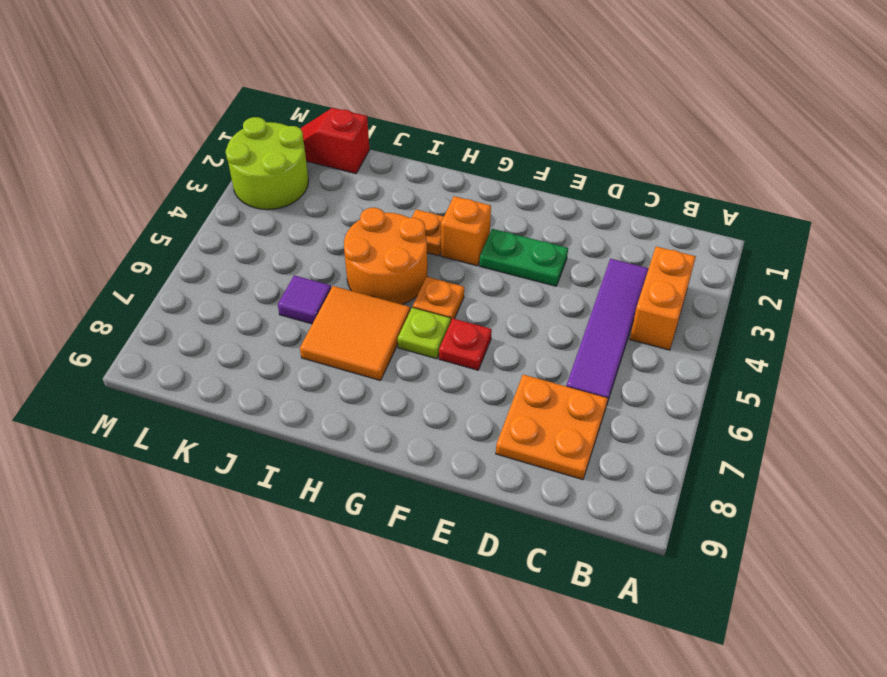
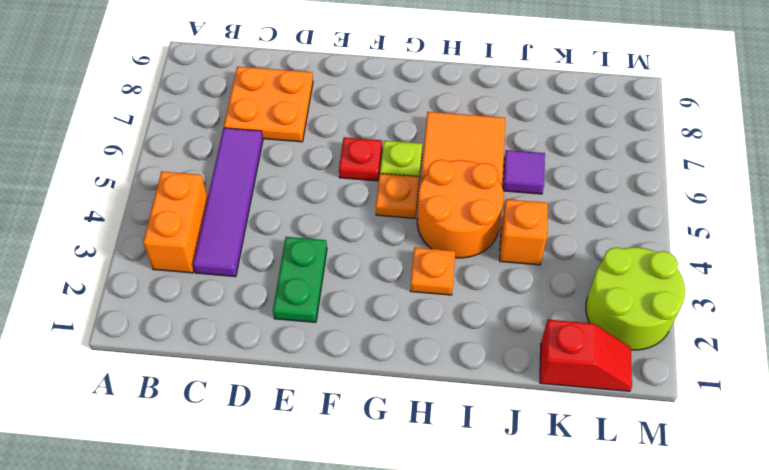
green plate E3:F3 level 1 -> green plate E2:E3 level 1
orange brick G3 level 1 -> orange brick J4 level 1

